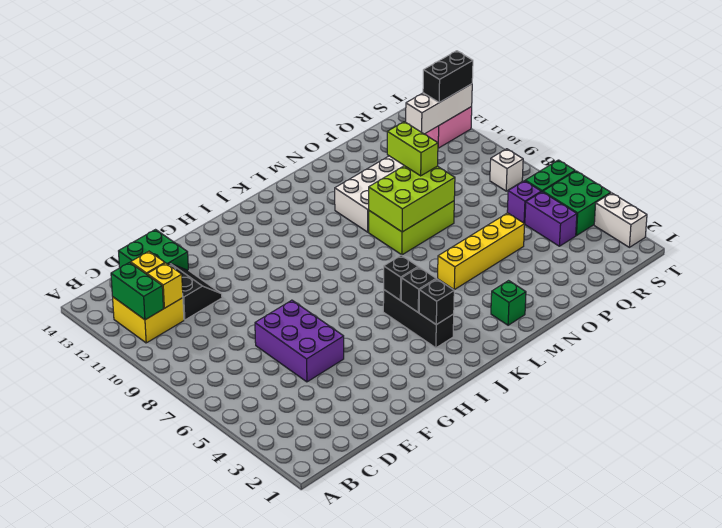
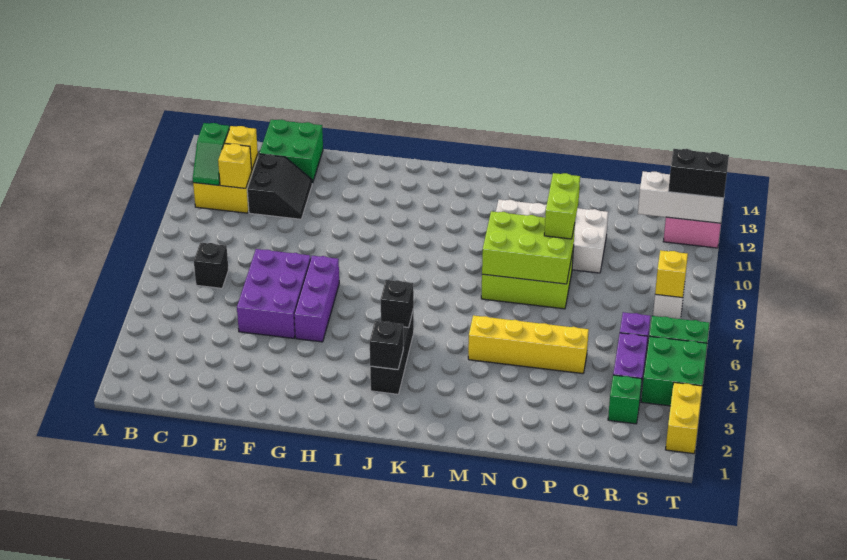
green brick B11:B12 level 2 -> green slope B11:B12 level 2 top 12
none -> purple brick G5:G7 level 1
black brick J4 level 2 -> black brick C7 level 1
green brick M2 level 1 -> green brick R3 level 1
none -> yellow brick S8 level 2
white brick T2:T3 level 1 -> yellow brick T2:T3 level 1

